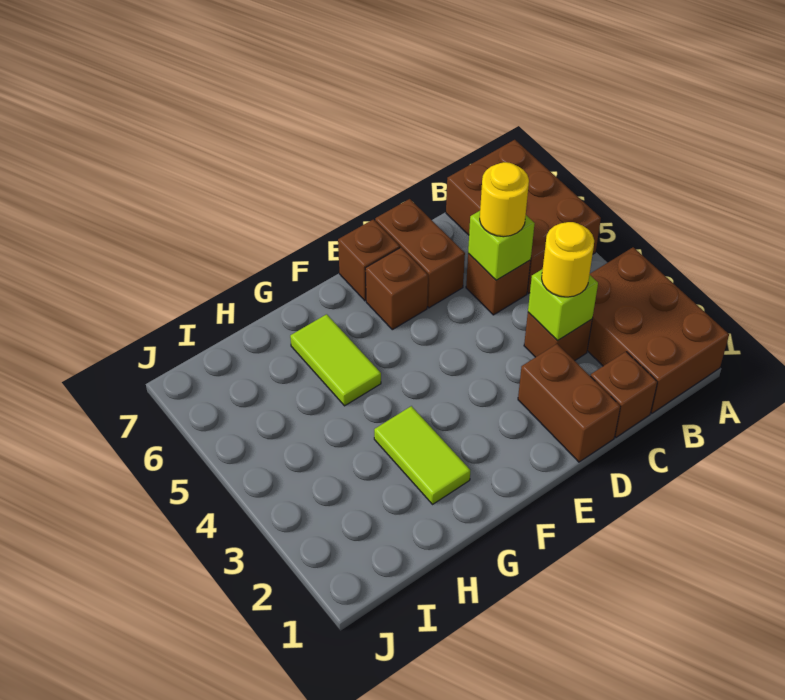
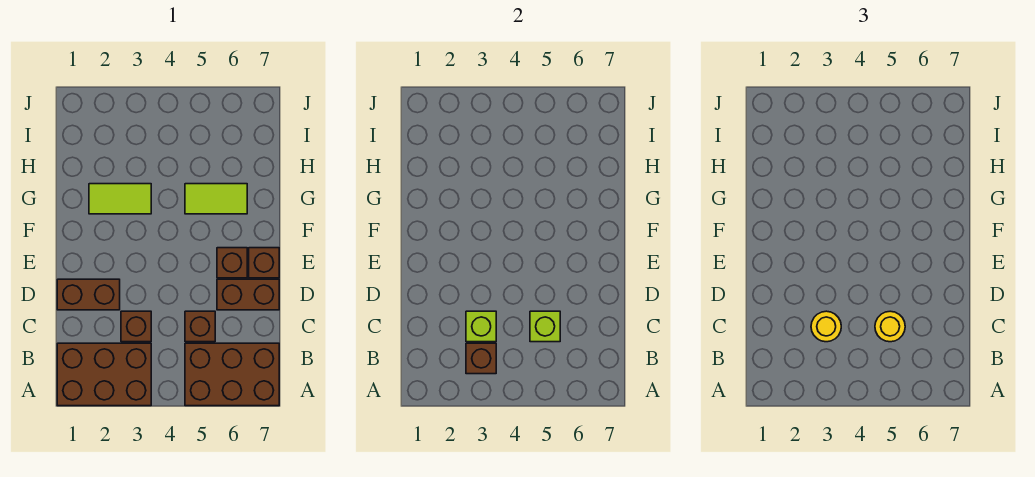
brown brick C1 level 1 -> brown brick B3 level 2

